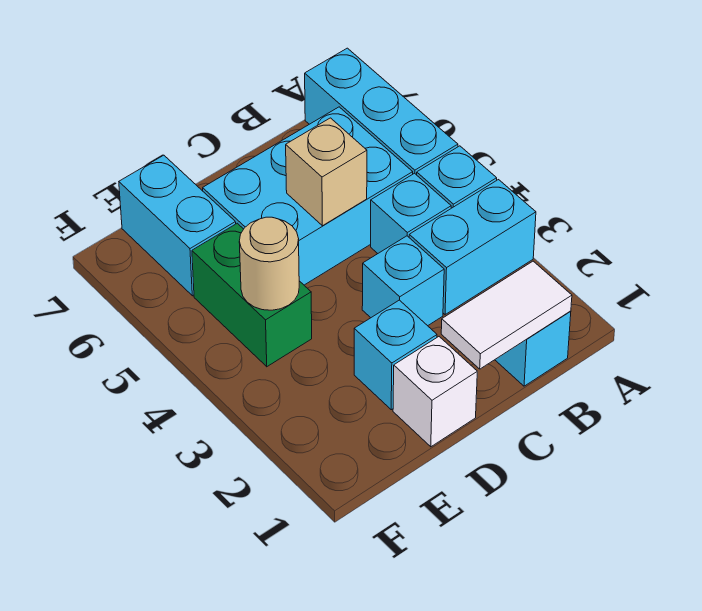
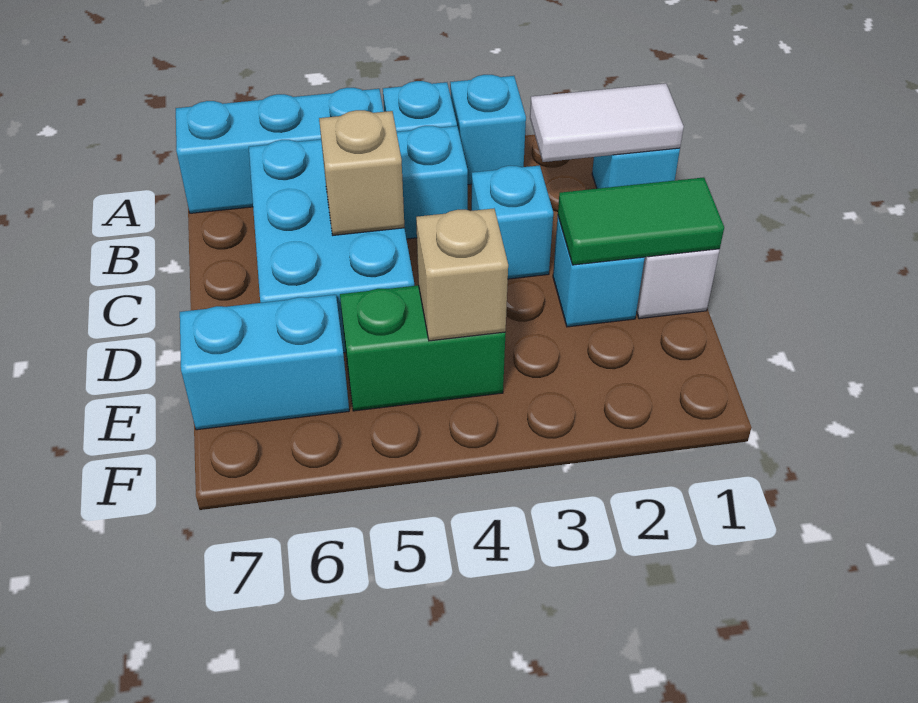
cyan brick A3:B3 level 1 -> cyan brick A3 level 1
white tile B1:C1 level 2 -> white tile B1:B2 level 2
none -> green tile D1:D2 level 2
tan round brick E4 level 2 -> tan brick E4 level 2

